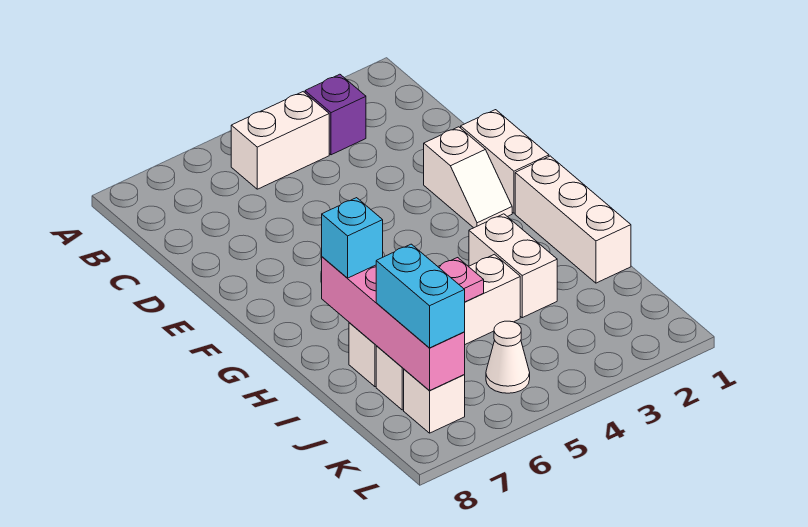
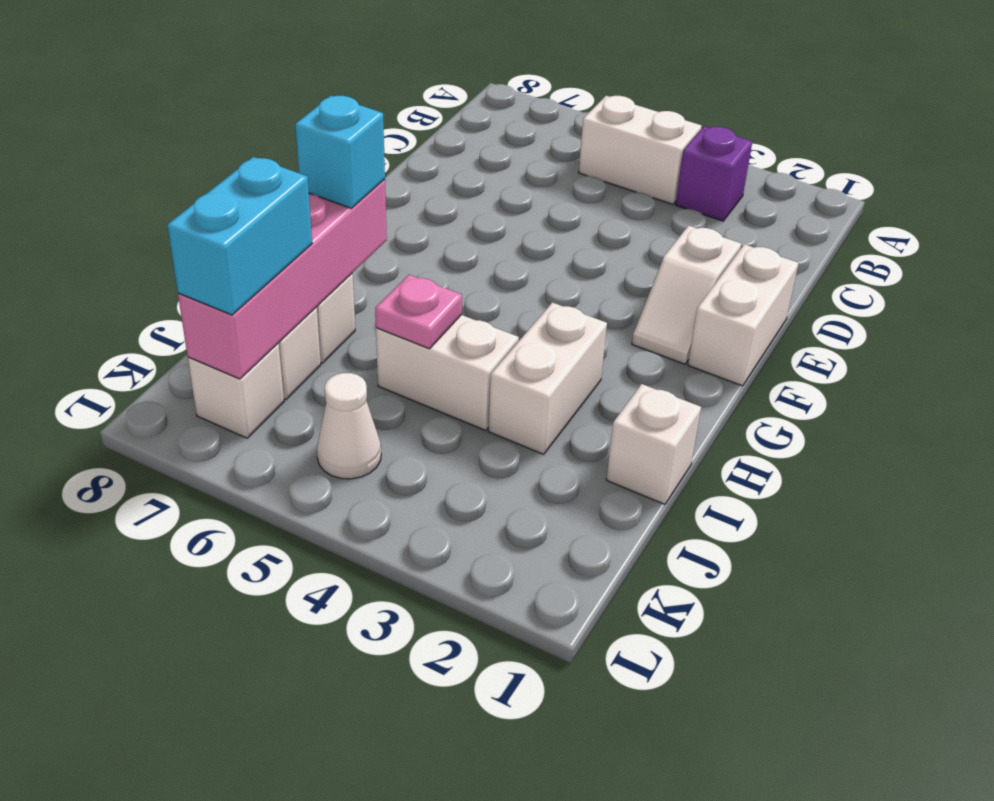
white brick G1:I1 level 1 -> white brick I1 level 1

